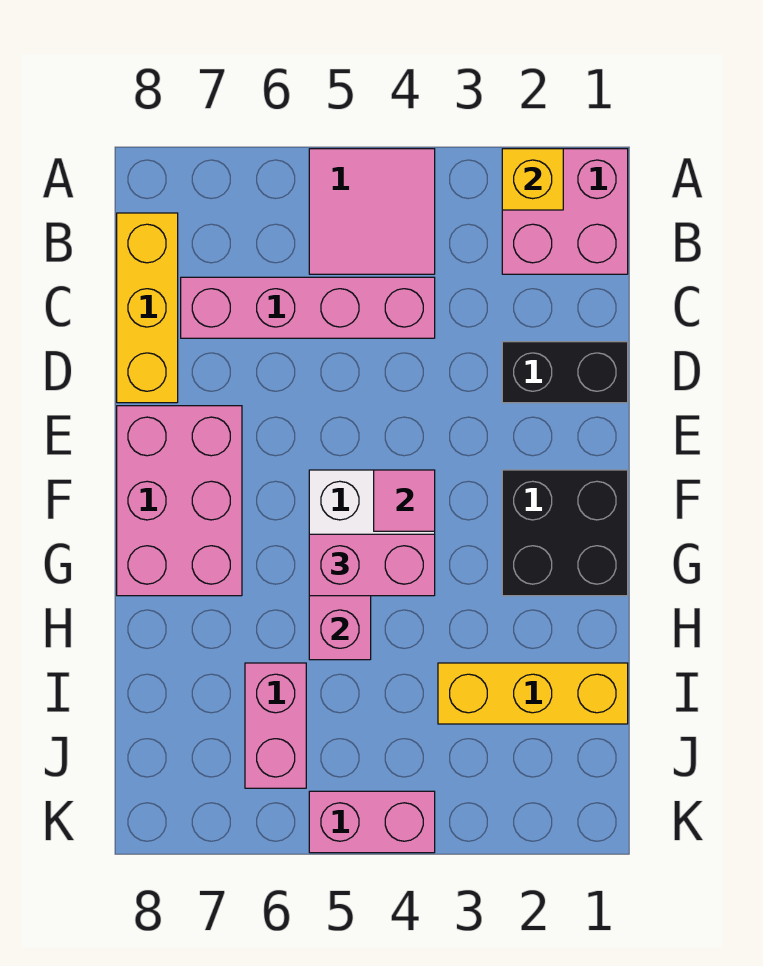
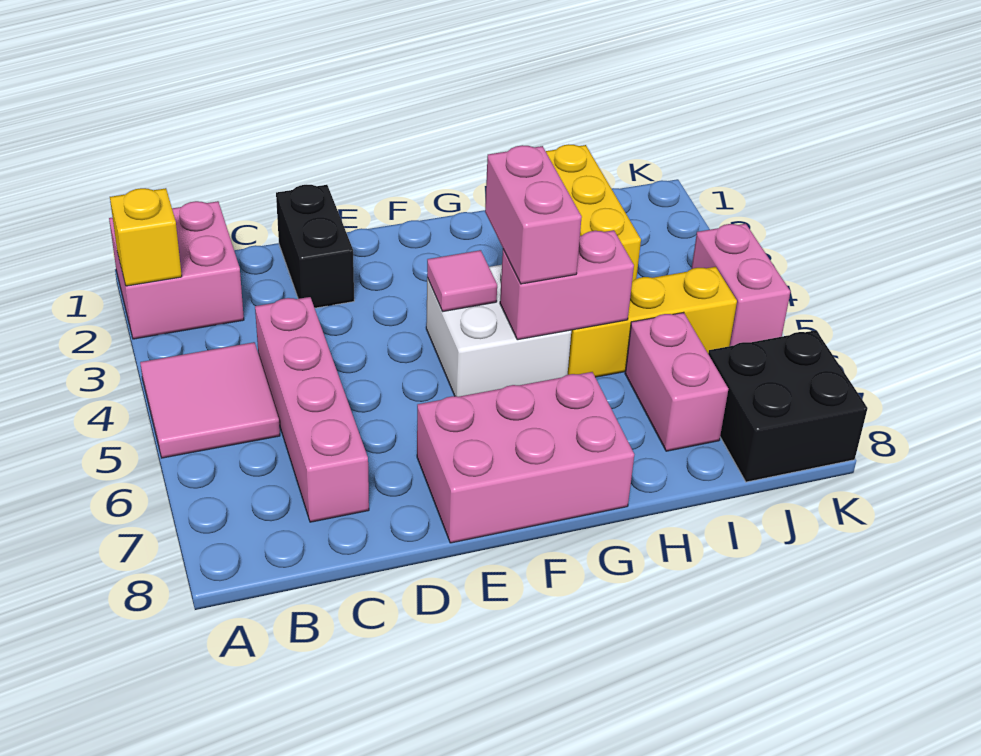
yellow brick B8:D8 level 1 -> yellow brick H5:J5 level 1
black brick F1:G2 level 1 -> black brick J7:K8 level 1
pink brick I6:J6 level 1 -> pink brick I6:I7 level 1

